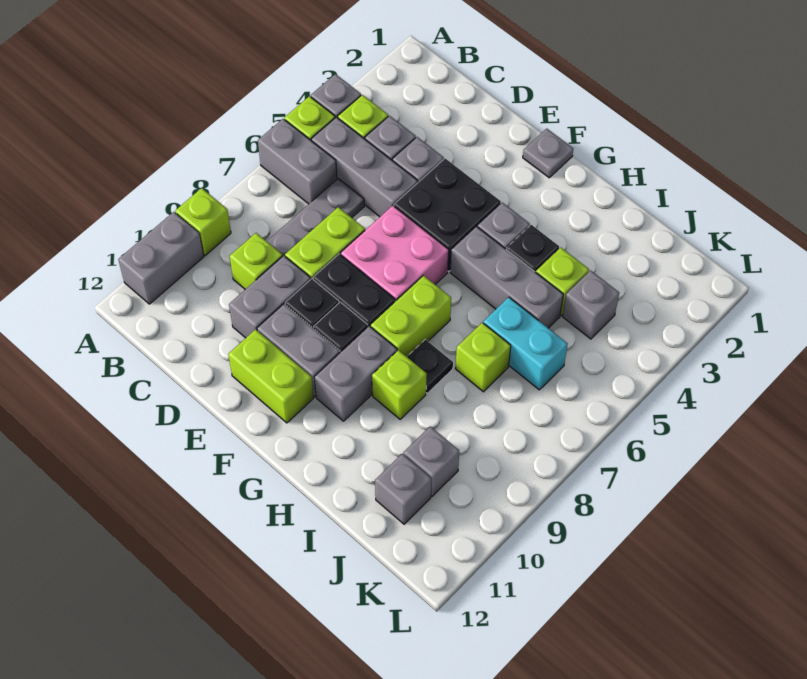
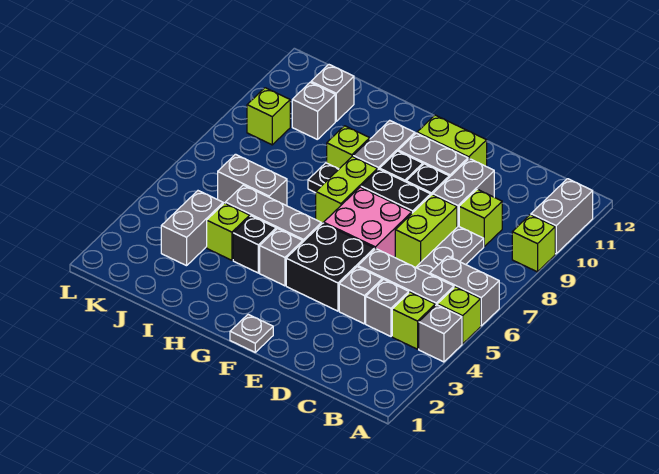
cyan brick I6:J6 level 1 -> grey brick I6:J6 level 1
lime brick I7 level 1 -> lime brick K9 level 1
grey brick J4 level 1 -> grey brick J3:J4 level 1

